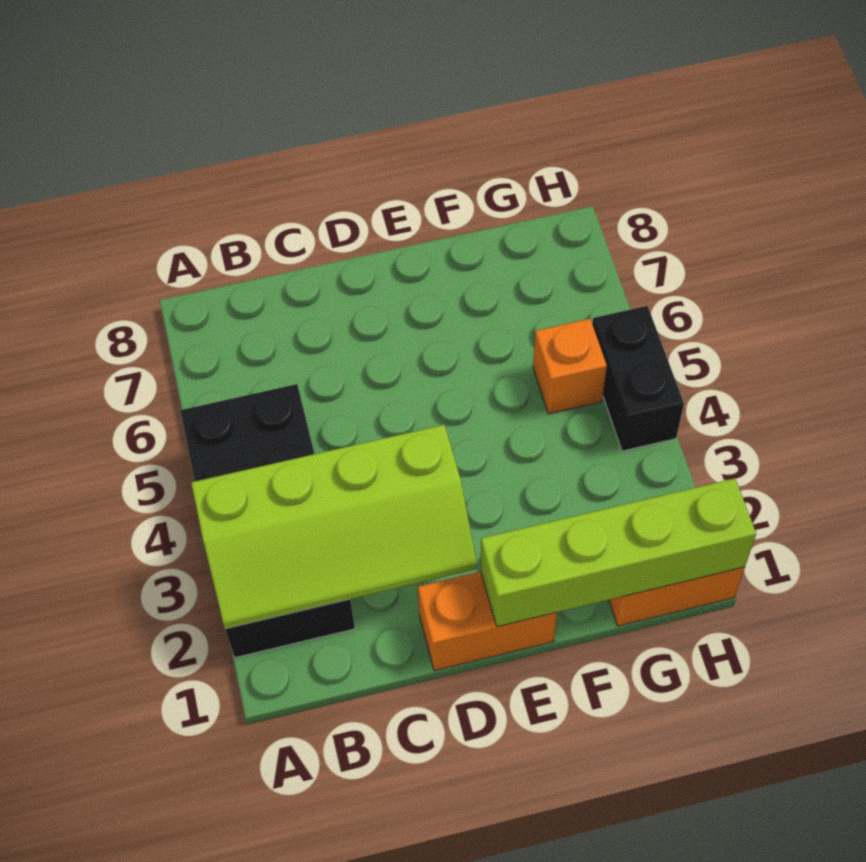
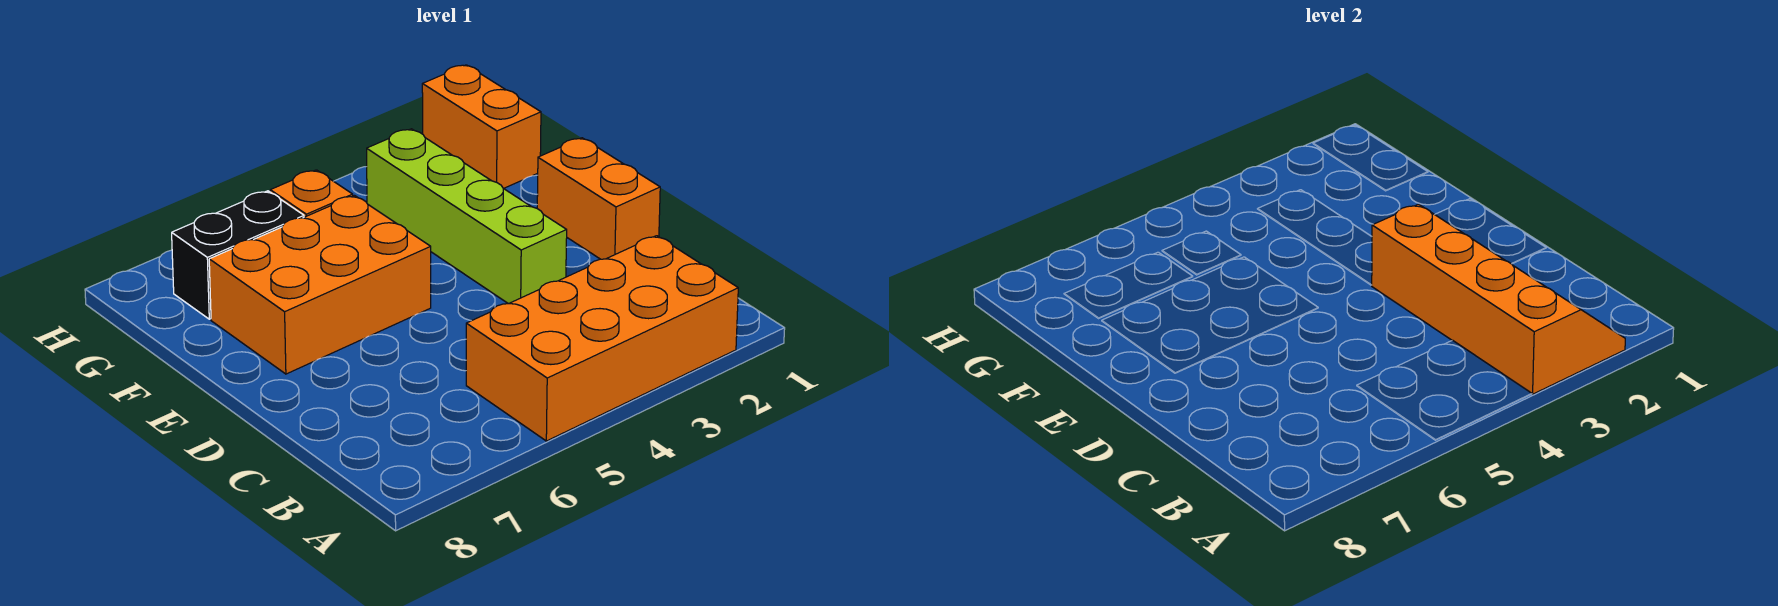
black brick A2:B5 level 1 -> orange brick A2:B5 level 1
lime slope A2:D3 level 2 top 3 -> orange slope A2:D3 level 2 top 3
lime brick E1:H1 level 2 -> lime brick D3:G3 level 1
none -> orange brick E5:F7 level 1
black brick H4:H5 level 1 -> black brick G6:G7 level 1

